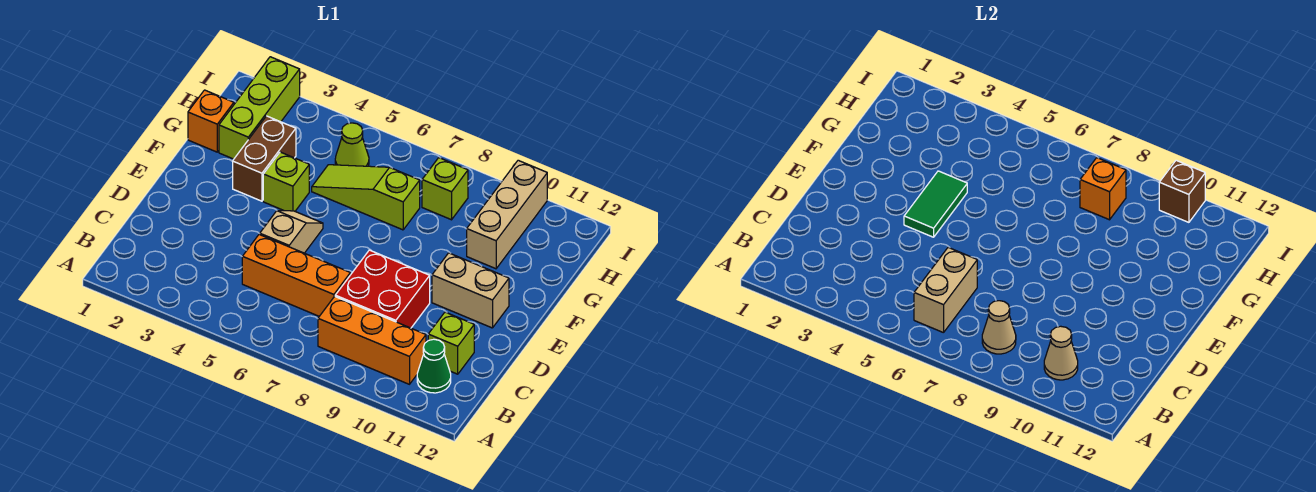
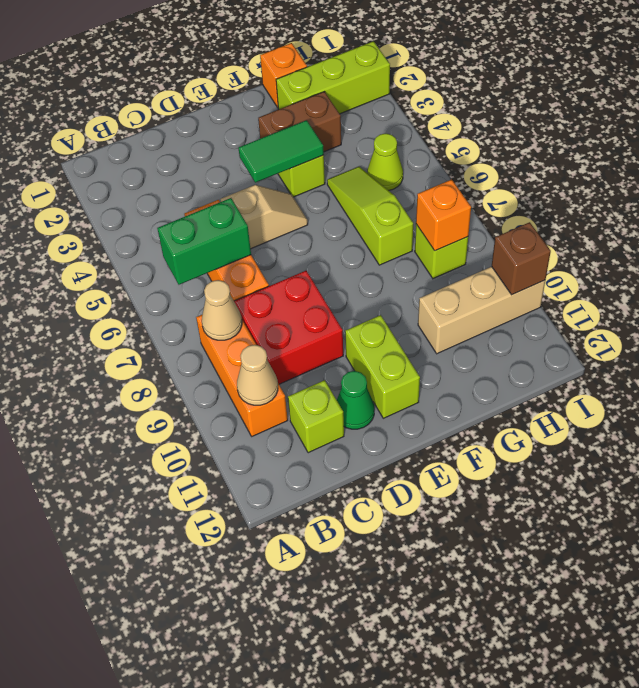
tan brick B6:C6 level 2 -> green brick B6:C6 level 2
green cone B11 level 1 -> green cone D11 level 1
tan brick E10:E11 level 1 -> lime brick E10:E11 level 1

